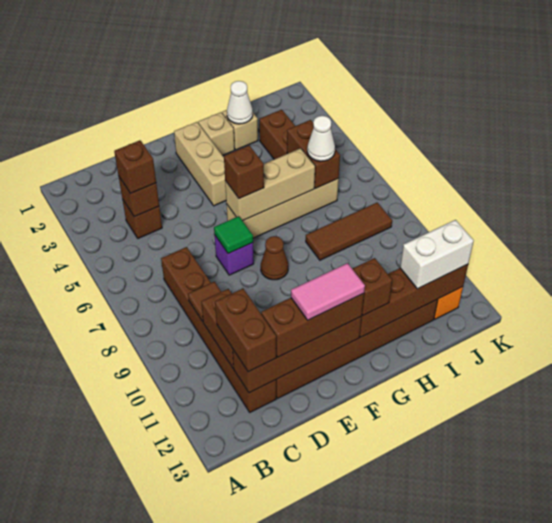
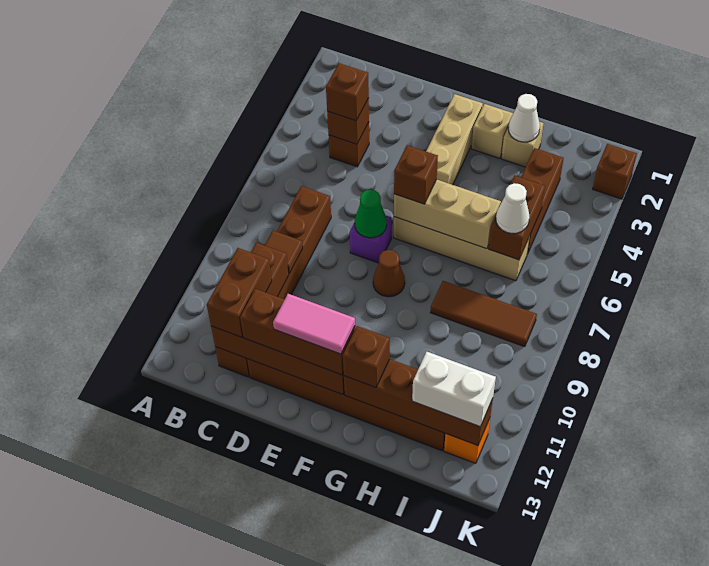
green tile E7 level 2 -> green cone E7 level 2
none -> brown brick K2 level 1

